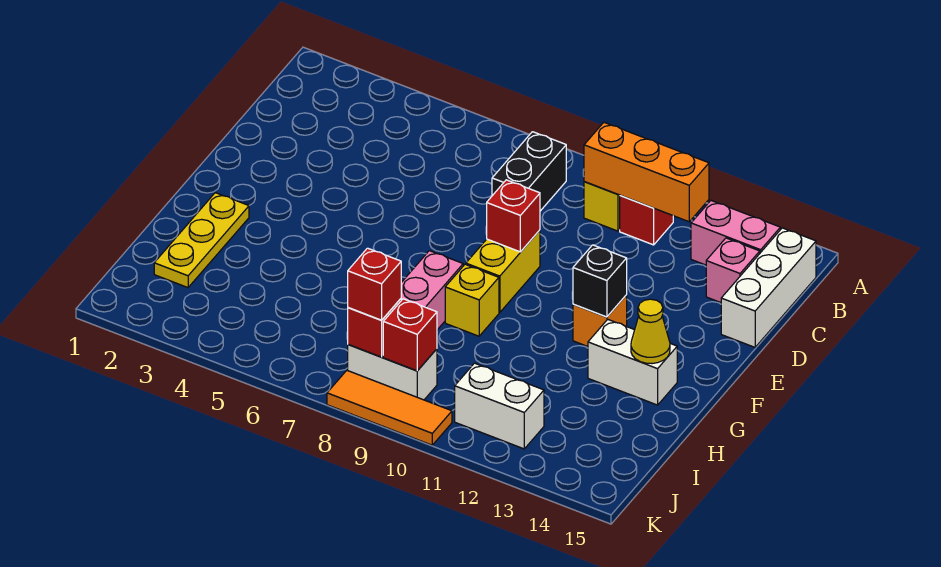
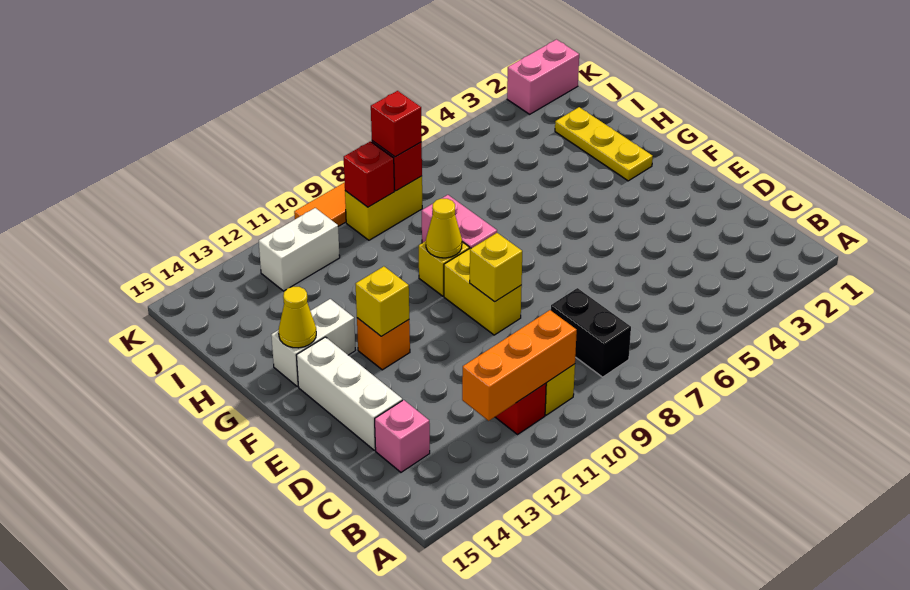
pink brick B13:B14 level 1 -> pink brick K1:K2 level 1
white brick B15:D15 level 1 -> white brick D14:F14 level 1
red brick E9 level 2 -> yellow brick E9 level 2
black brick F12 level 2 -> yellow brick F12 level 2
none -> yellow cone G9 level 2
white brick J8:J9 level 1 -> yellow brick J8:J9 level 1

